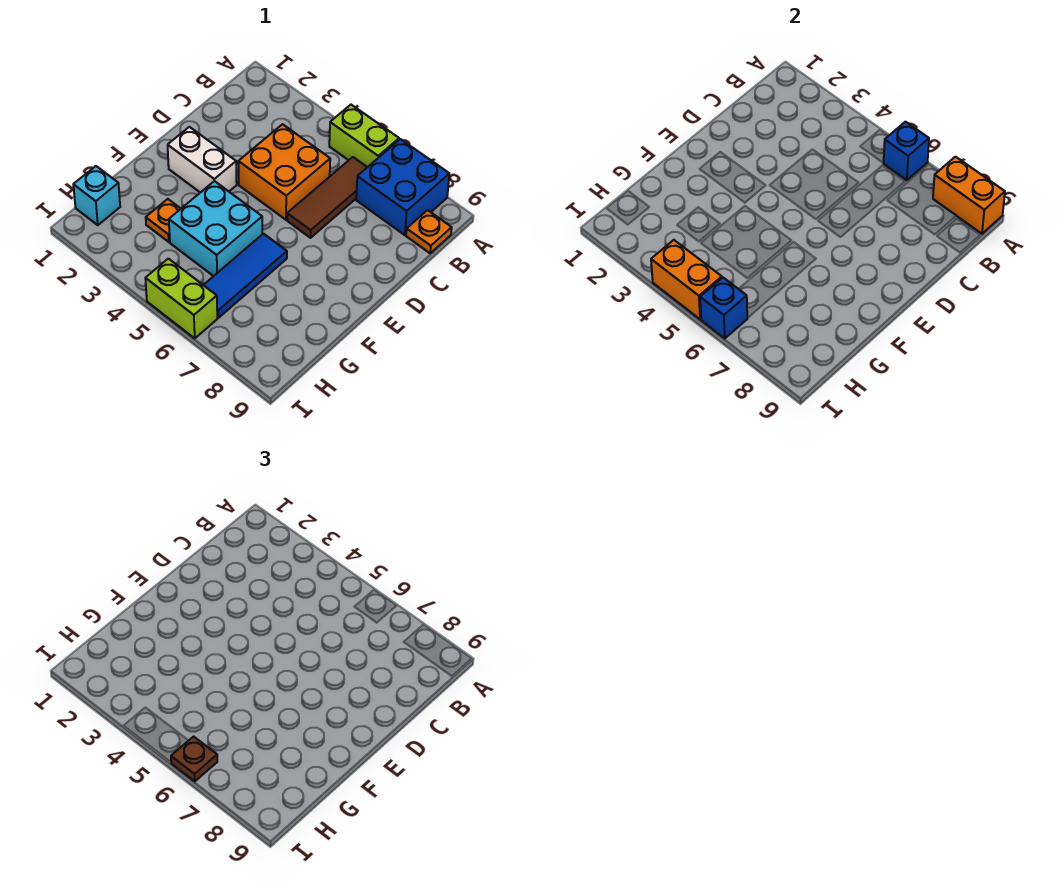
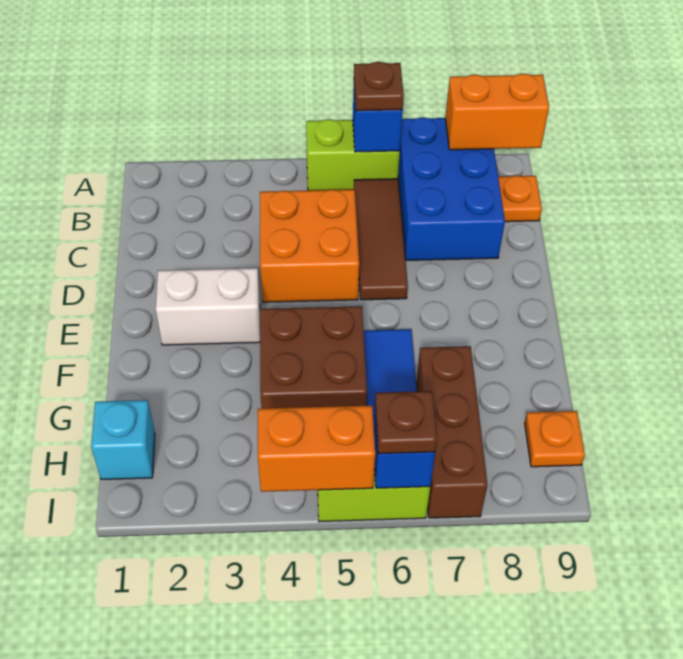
none -> brown plate A6 level 3
blue brick A7:B8 level 1 -> blue brick A7:C8 level 1
cyan brick F4:G5 level 1 -> brown brick F4:G5 level 1
orange plate G3 level 1 -> orange plate H9 level 1
none -> brown brick G7:I7 level 1

